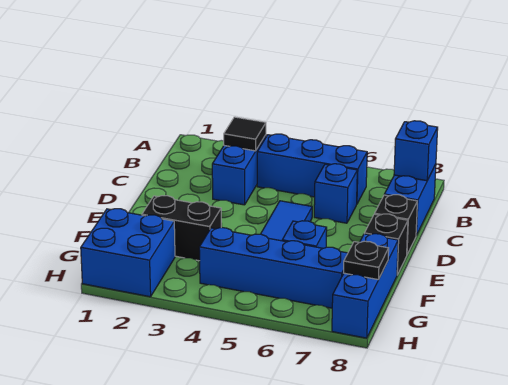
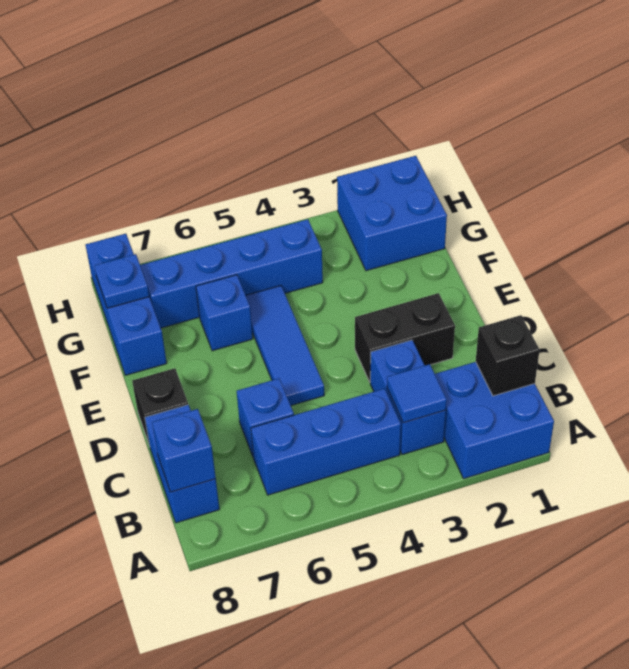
none -> blue brick A1:B2 level 1
black tile B3 level 2 -> blue tile B3 level 2
black brick E8 level 1 -> black brick B1 level 2
black brick F2:F3 level 1 -> black brick D2:D3 level 1
black plate G8 level 2 -> blue plate G8 level 2

